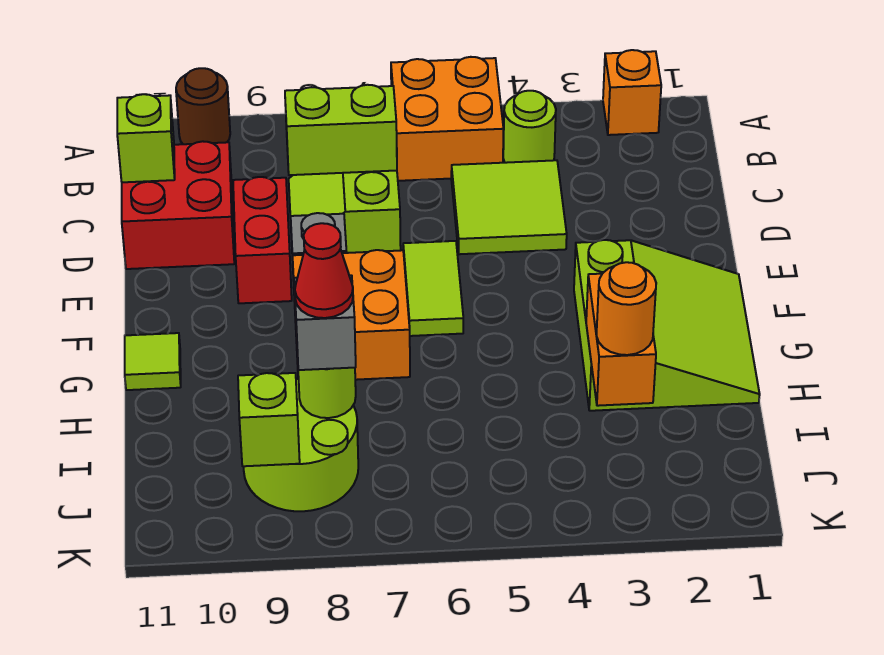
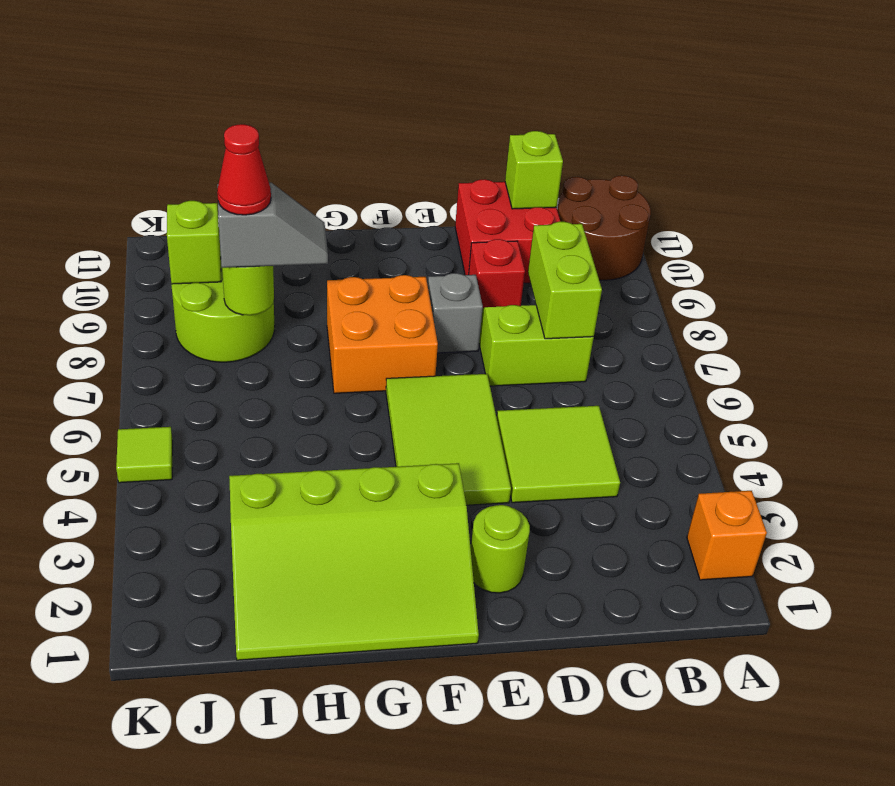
orange brick A5:B6 level 1 -> none
brown round brick A10 level 1 -> brown round brick A10:B11 level 1
lime round brick B4 level 1 -> lime round brick E2 level 1
red brick D9:E9 level 1 -> red brick D9 level 1
lime tile E6:F6 level 1 -> lime tile E4:F6 level 1
lime slope F1:H3 level 1 top 3 -> lime slope F1:I3 level 1 top 3
lime tile G11 level 1 -> lime tile K5 level 1
orange brick H3:I3 level 2 -> none
orange round brick I3 level 3 -> none

